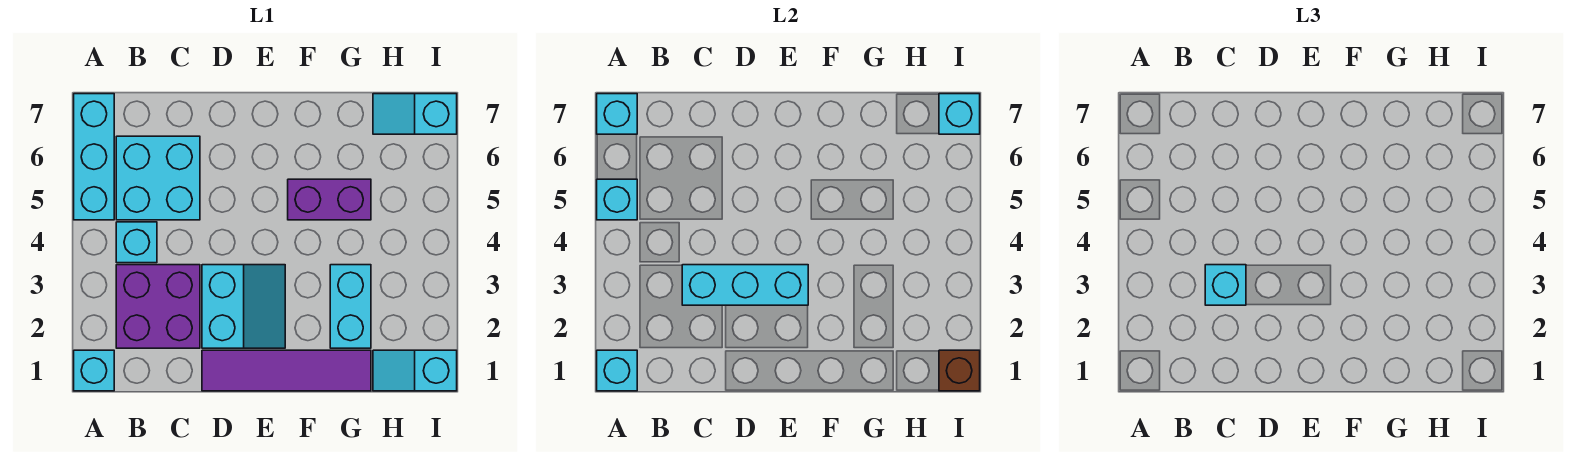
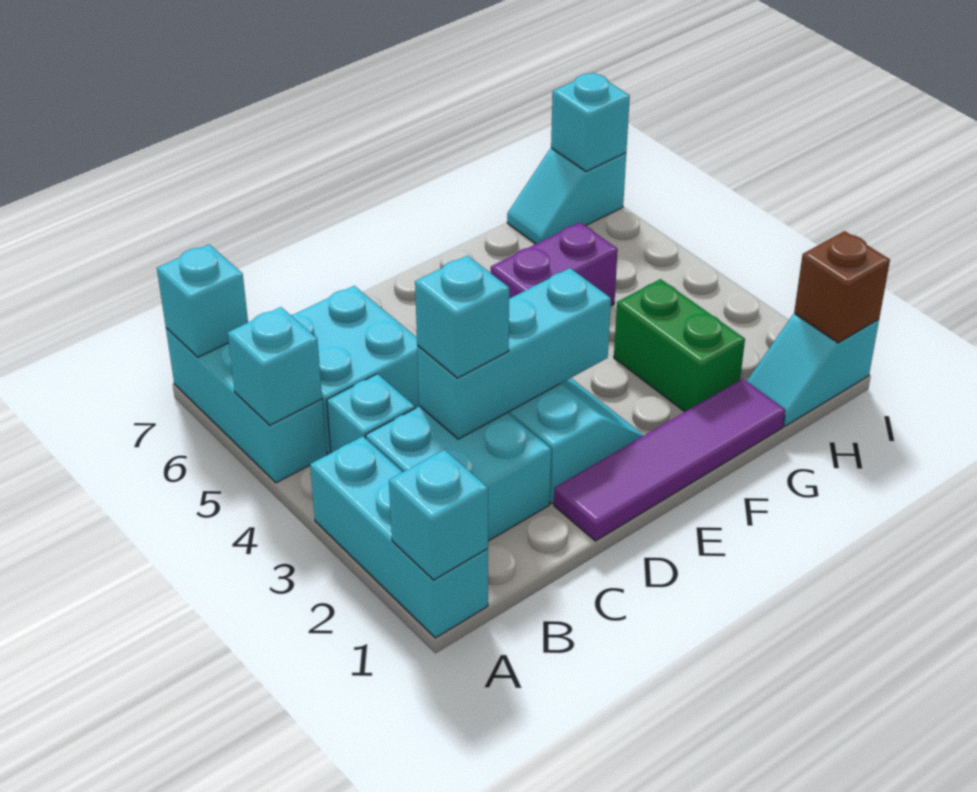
cyan brick A1 level 1 -> cyan brick A1:A3 level 1
purple brick B2:C3 level 1 -> cyan brick B2:C3 level 1
cyan brick G2:G3 level 1 -> green brick G2:G3 level 1

